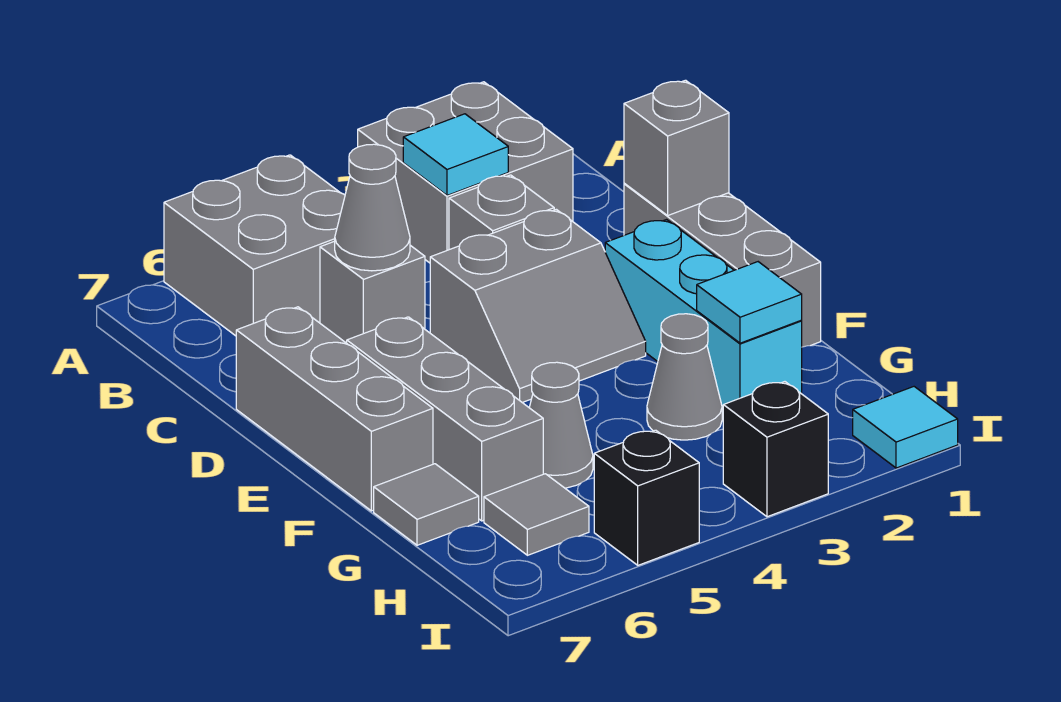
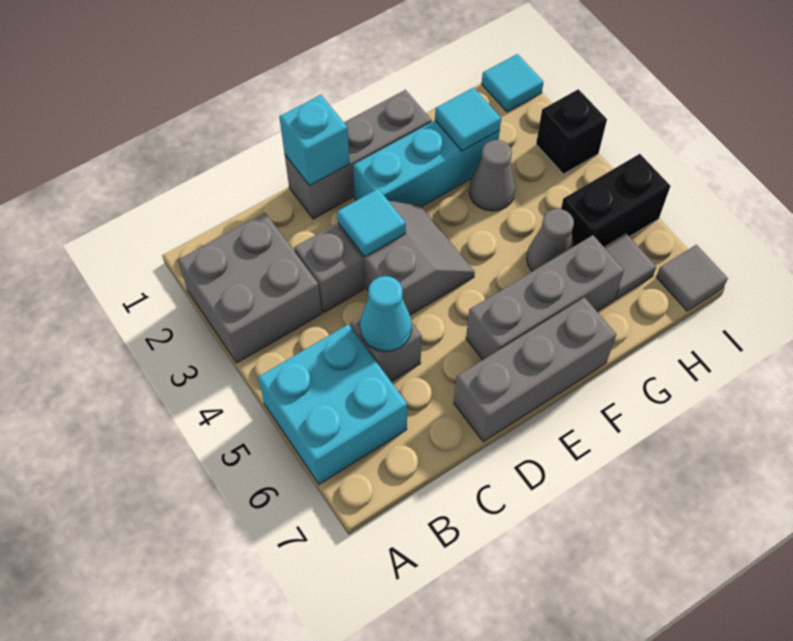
grey brick A5:B6 level 1 -> cyan brick A5:B6 level 1
cyan tile B3 level 2 -> cyan tile D3 level 2
grey cone C5 level 2 -> cyan cone C5 level 2
grey brick D1 level 2 -> cyan brick D1 level 2
grey tile G7 level 1 -> grey tile I7 level 1
black brick I5 level 1 -> black brick H5:I5 level 1

